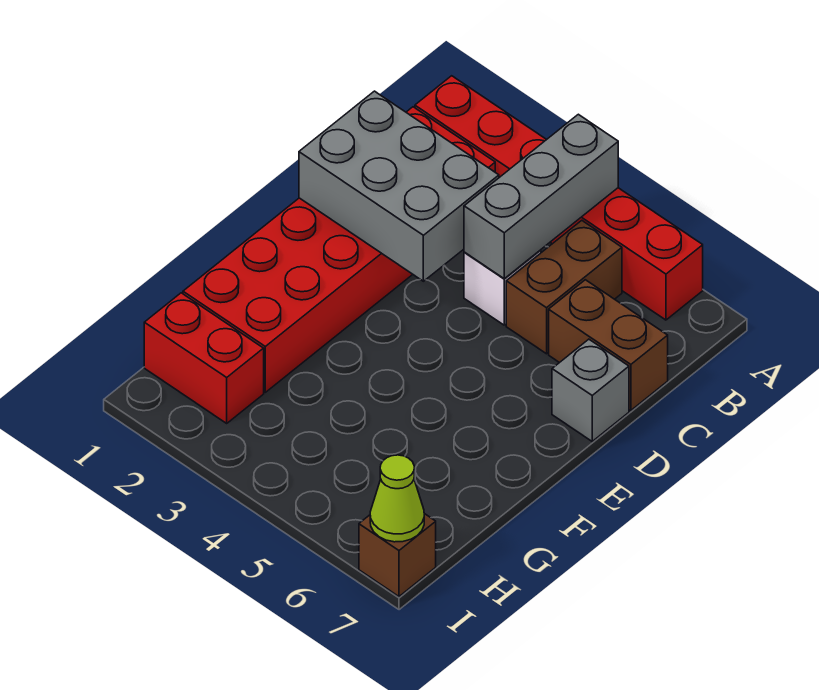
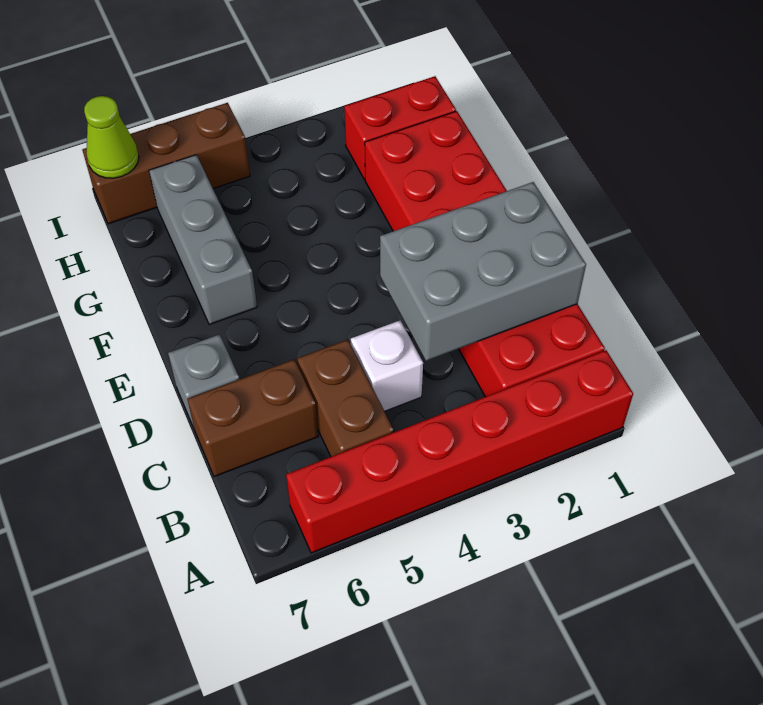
grey brick A4:C4 level 2 -> grey brick F6:H6 level 1
brown brick I7 level 1 -> brown brick I5:I7 level 1

